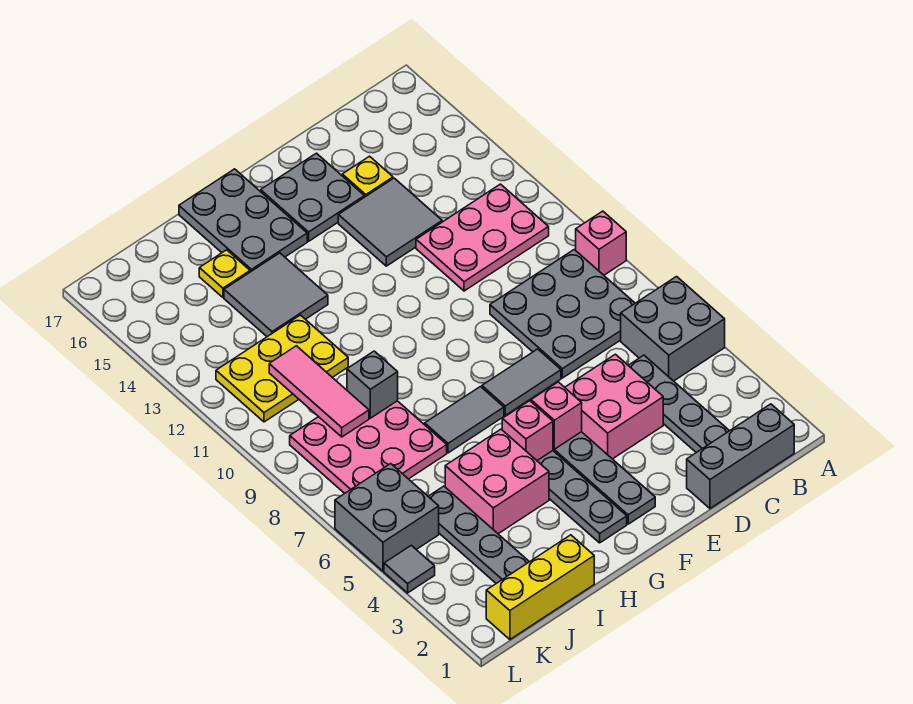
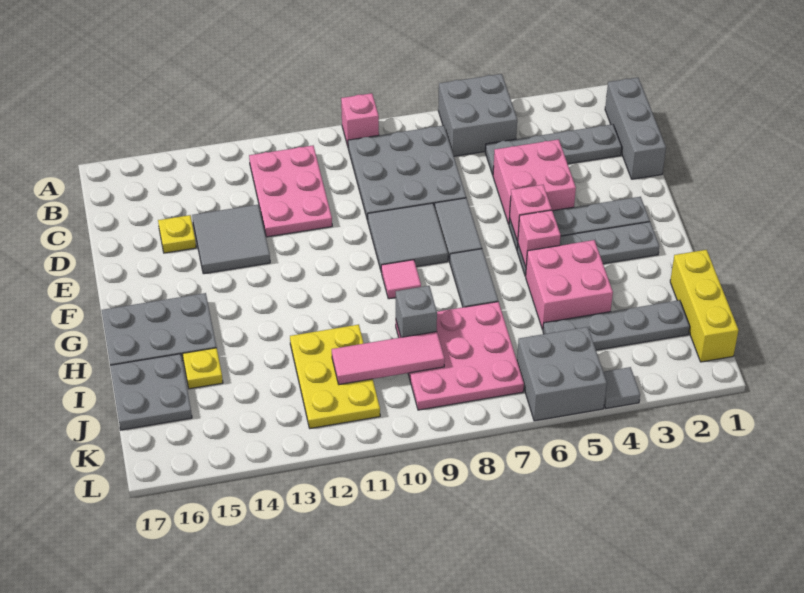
grey plate E15:F16 level 1 -> grey plate I16:J17 level 1
none -> pink tile G9 level 1
grey tile H13:I14 level 1 -> grey tile E8:F9 level 1

